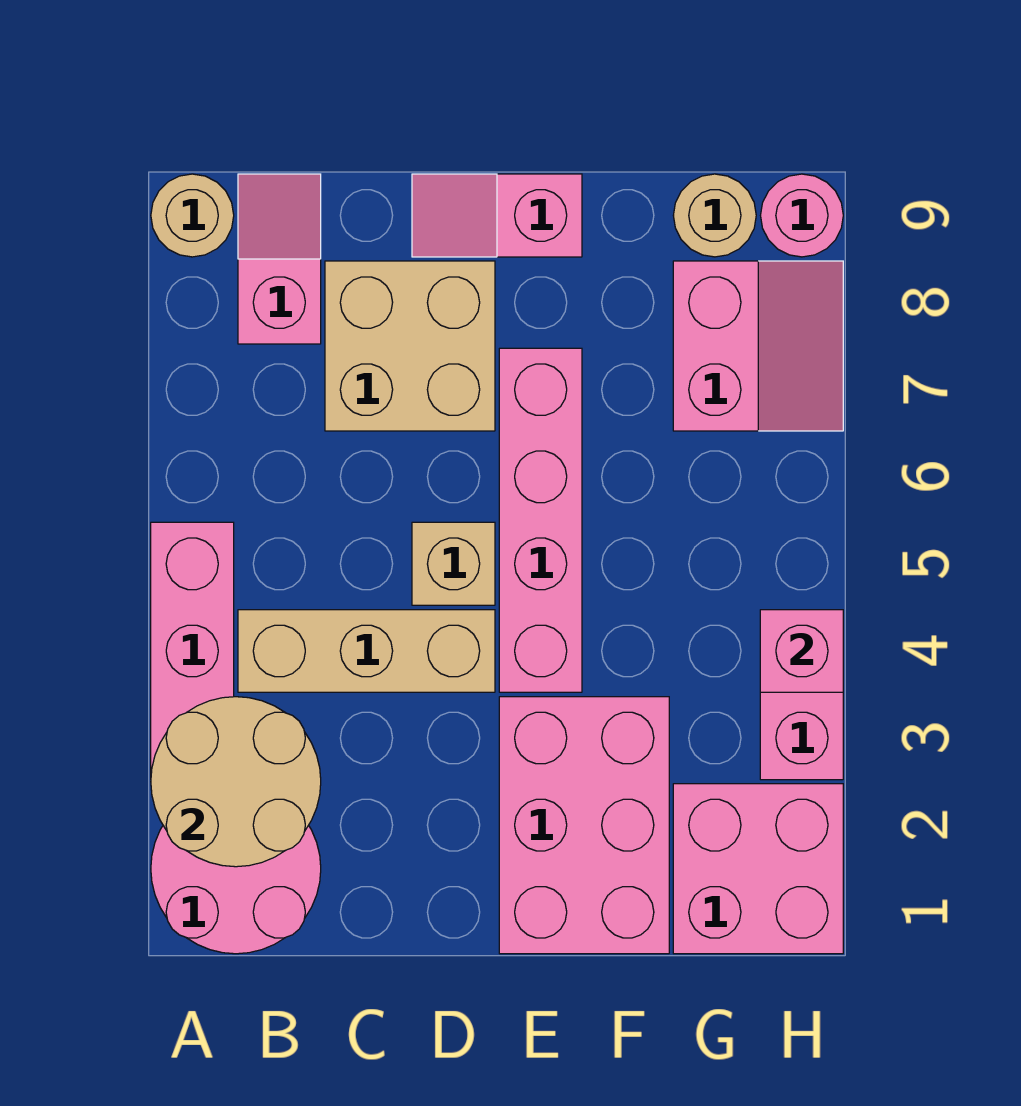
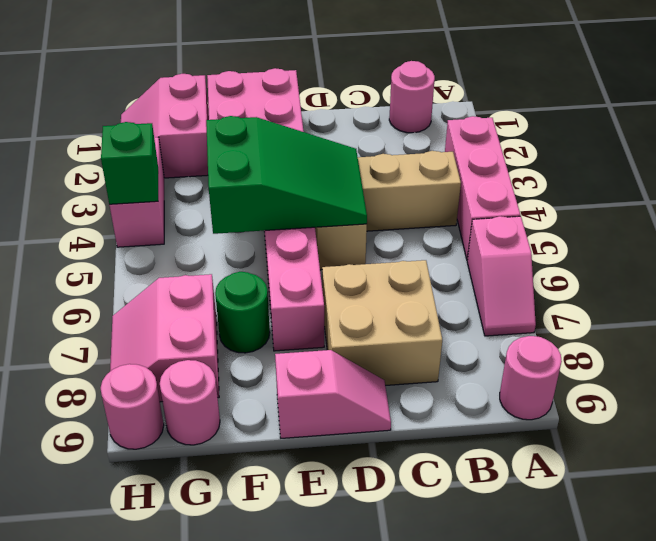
pink round brick A1:B2 level 1 -> pink round brick B1 level 1
tan round brick A2:B3 level 2 -> none
tan round brick A9 level 1 -> pink round brick A9 level 1
pink slope B8:B9 level 1 top 8 -> pink slope A6:A7 level 1 top 6
none -> green slope D4:F5 level 2 top F
none -> green round brick F7 level 1
pink brick G1:H2 level 1 -> pink slope G1:H2 level 1 top G
tan round brick G9 level 1 -> pink round brick G9 level 1
pink brick H4 level 2 -> green brick H4 level 2

